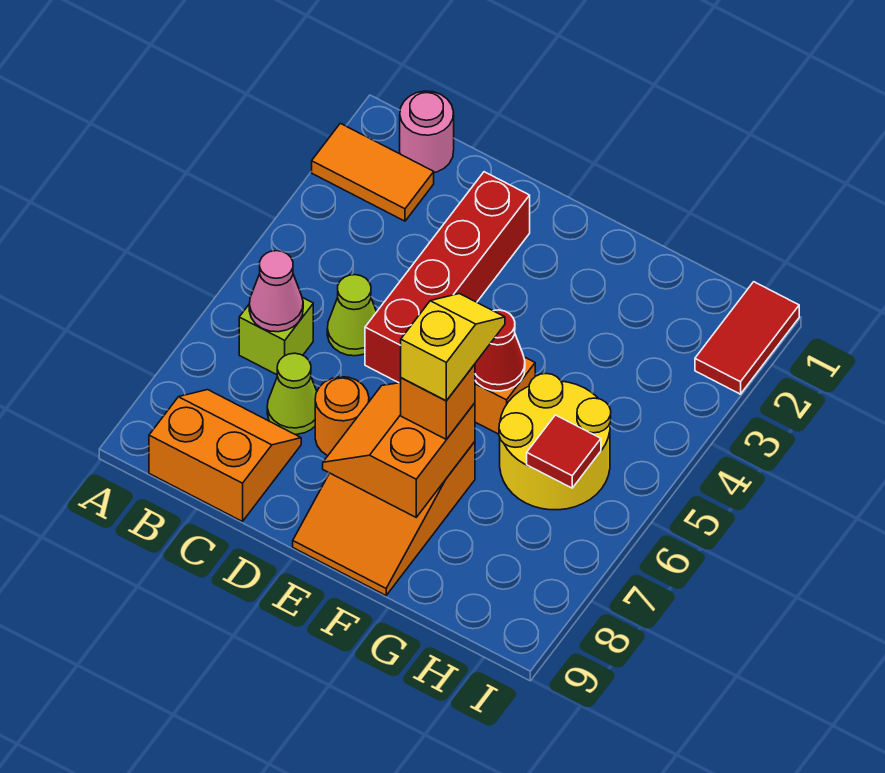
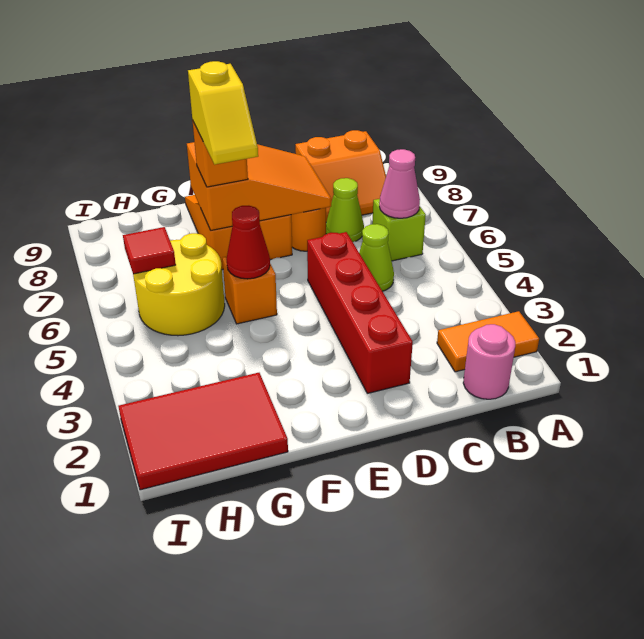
orange slope E7:F8 level 2 top F -> orange slope D7:F8 level 2 top F
red tile I1:I2 level 1 -> red tile G1:I2 level 1

